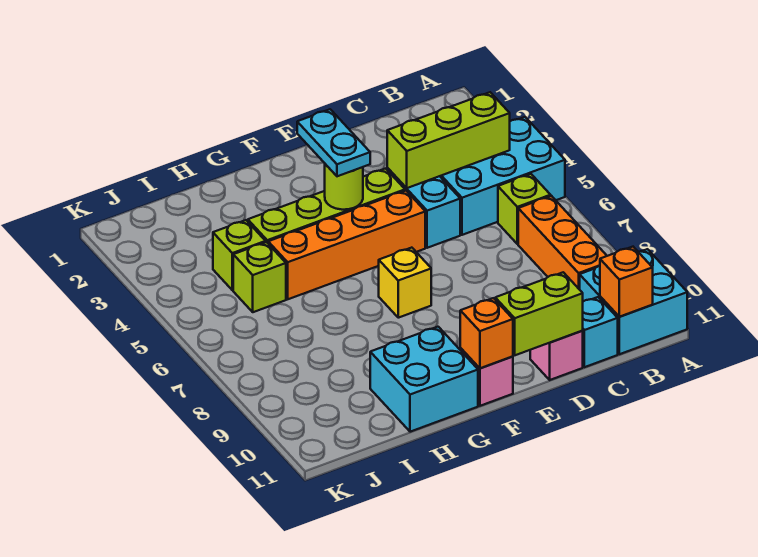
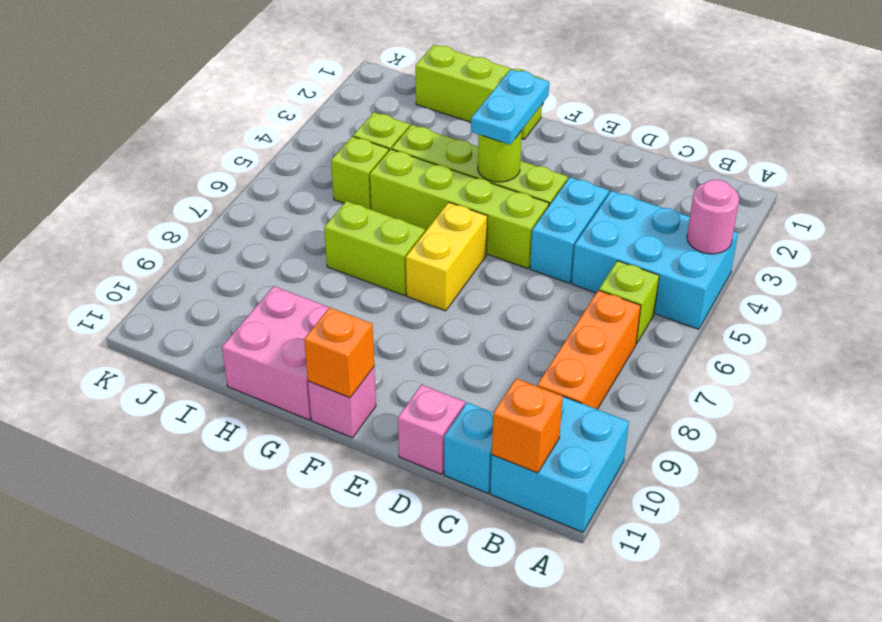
none -> pink round brick A4 level 2
lime brick B4:D4 level 2 -> lime brick G1:I1 level 1
lime brick D11:E11 level 2 -> lime brick G7:H7 level 1
orange brick E5:H5 level 1 -> lime brick E5:H5 level 1
yellow brick F7 level 1 -> yellow brick F6:F7 level 1
cyan brick G10:H11 level 1 -> pink brick G10:H11 level 1

